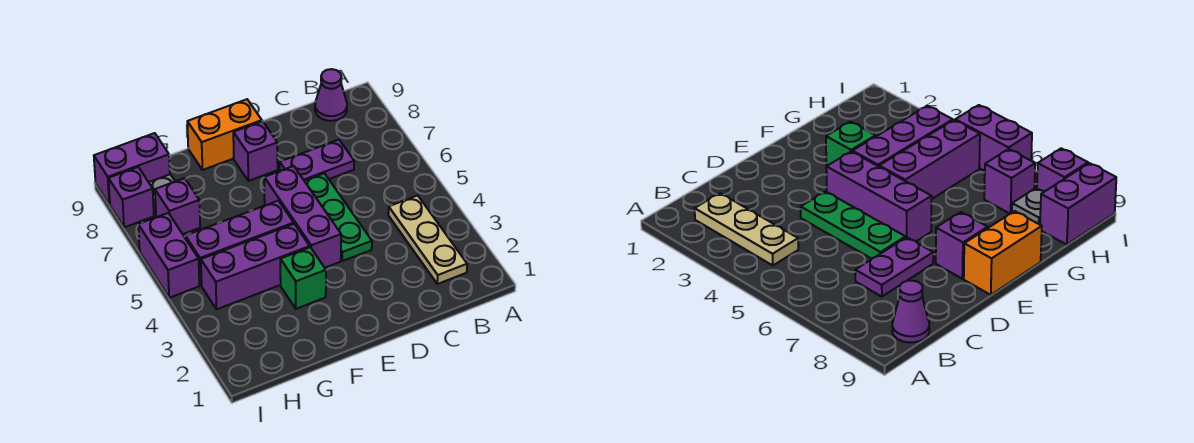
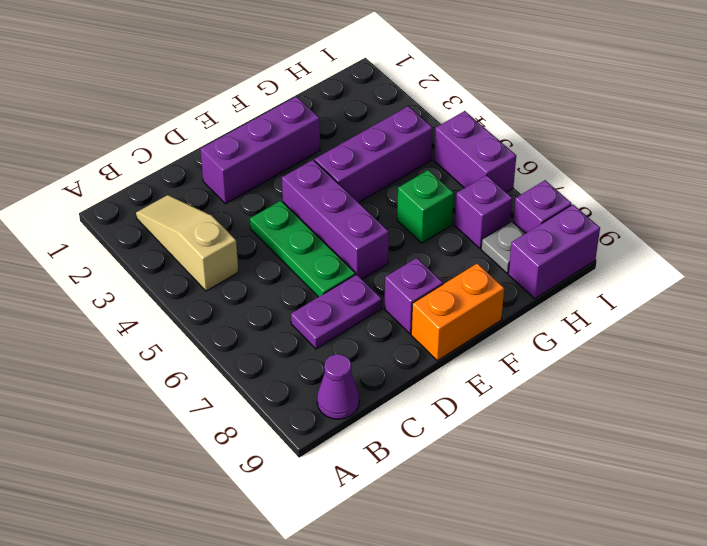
tan plate B2:B4 level 1 -> tan slope B2:B4 level 1 top 4
green brick F3 level 1 -> green brick G6 level 1
purple brick F5:H5 level 1 -> purple brick D2:F2 level 1

